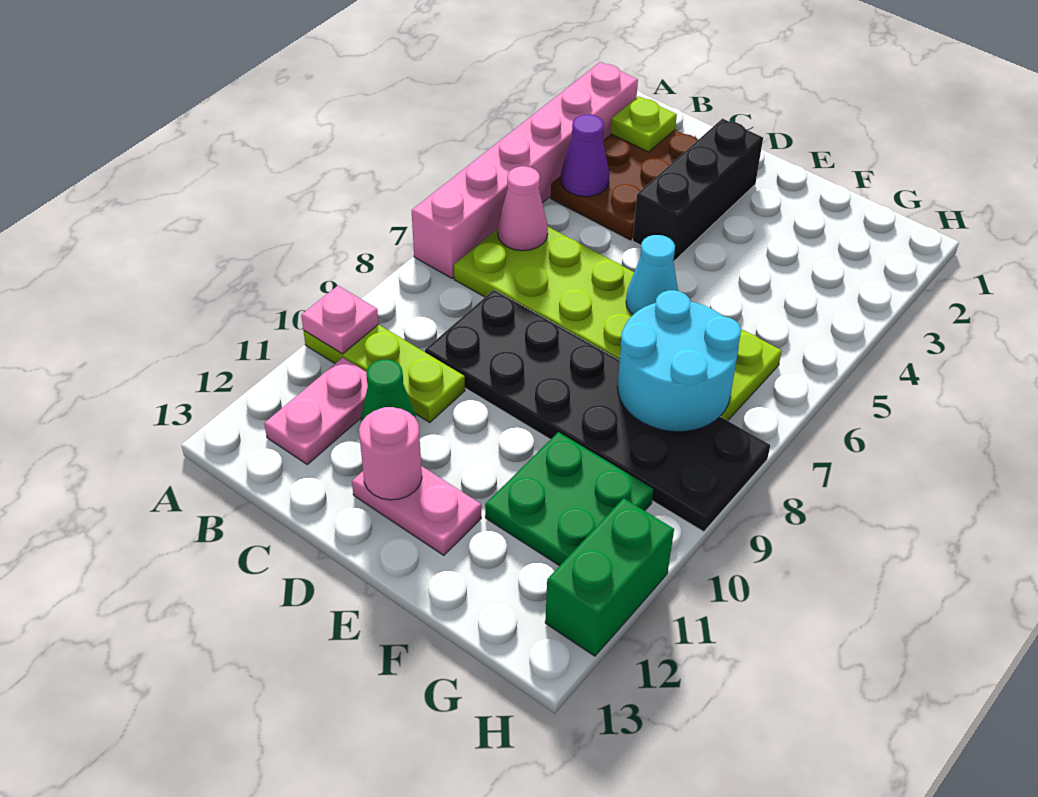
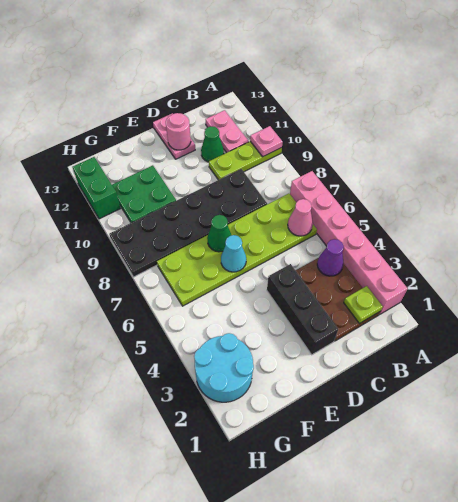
pink plate D12:E12 level 1 -> pink plate D12:D13 level 1
none -> green cone E7 level 2
cyan round brick F7:G8 level 2 -> cyan round brick G2:H3 level 1

